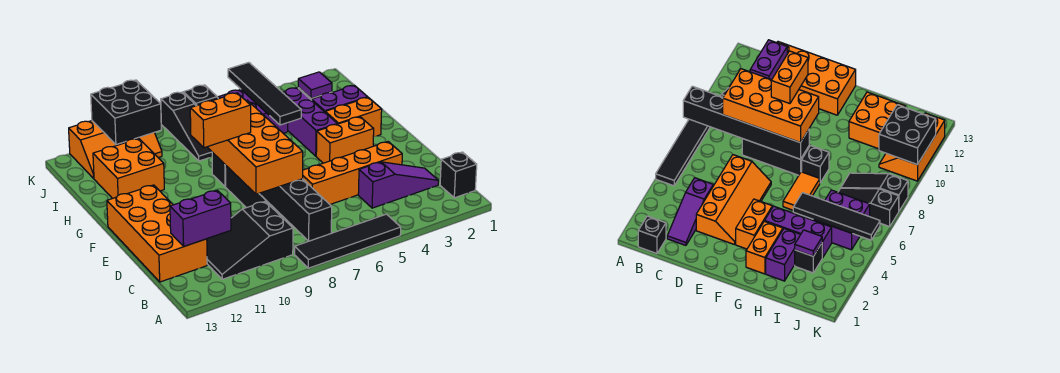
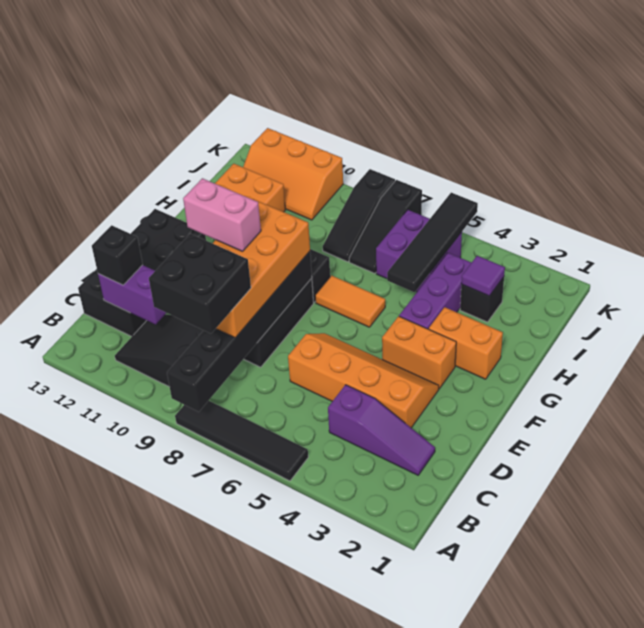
black brick B1 level 1 -> black brick C12 level 3
orange brick C12:F13 level 1 -> black brick C12:F13 level 1
orange brick E9:E10 level 4 -> pink brick E9:E10 level 4
purple brick H2:H3 level 1 -> none
black brick J10:K11 level 2 -> black brick B8:C9 level 4

